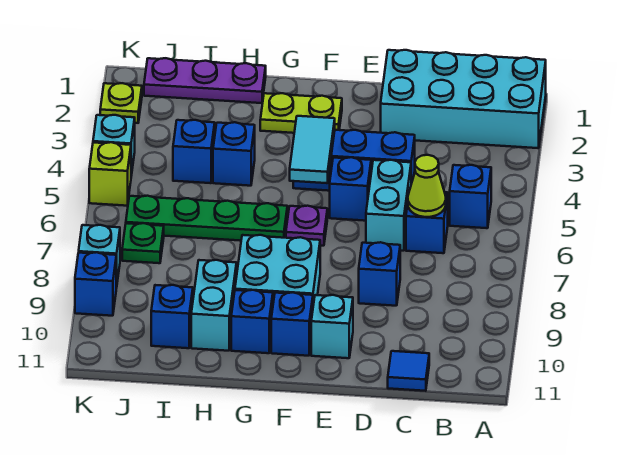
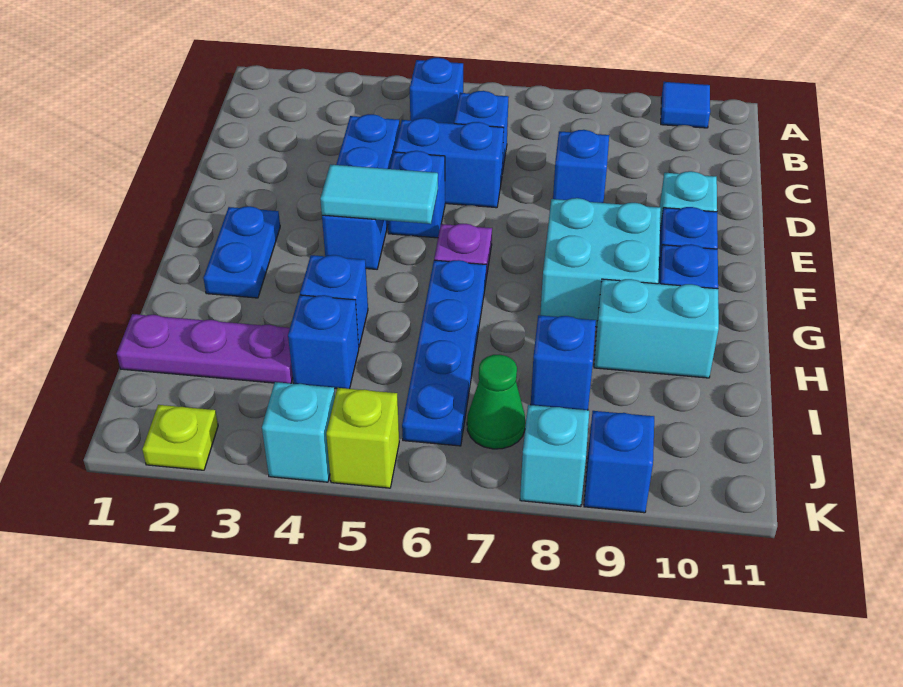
cyan brick A1:D2 level 1 -> none
lime cone C6 level 2 -> none
blue tile C11 level 1 -> blue tile A10 level 1
cyan brick D5:D6 level 1 -> blue brick D5:D6 level 1
lime plate F2:G2 level 1 -> blue plate F2:G2 level 1
green plate G6:J6 level 1 -> blue plate G6:J6 level 1
purple plate H1:J1 level 1 -> purple plate I1:I3 level 1
blue brick I10 level 1 -> blue brick I8 level 1
green plate J7 level 1 -> green cone J7 level 1

